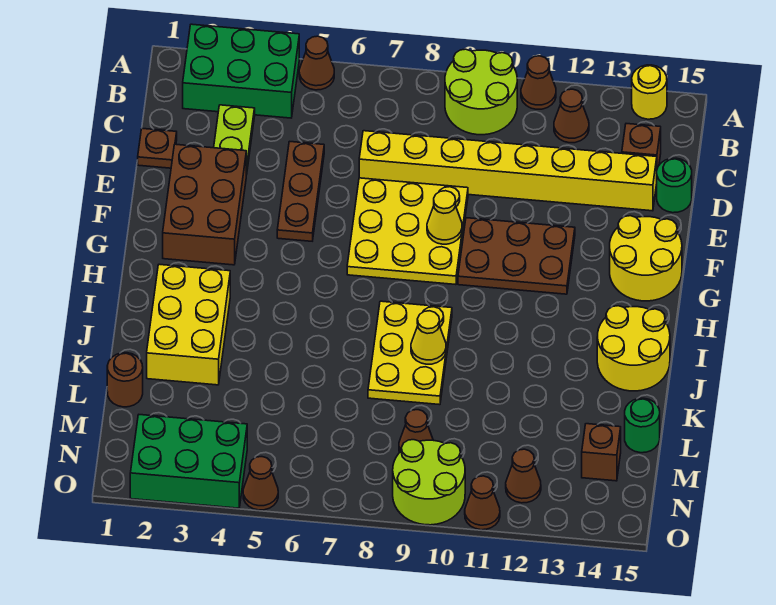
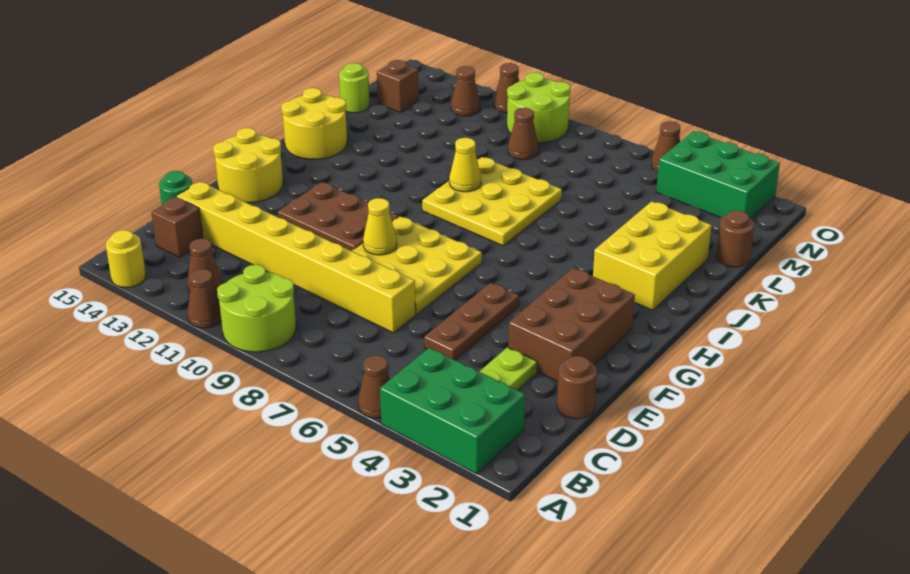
brown plate D1 level 1 -> brown round brick D1 level 1
yellow plate I8:K9 level 1 -> yellow plate I7:K9 level 1
green round brick L15 level 1 -> lime round brick L15 level 1

